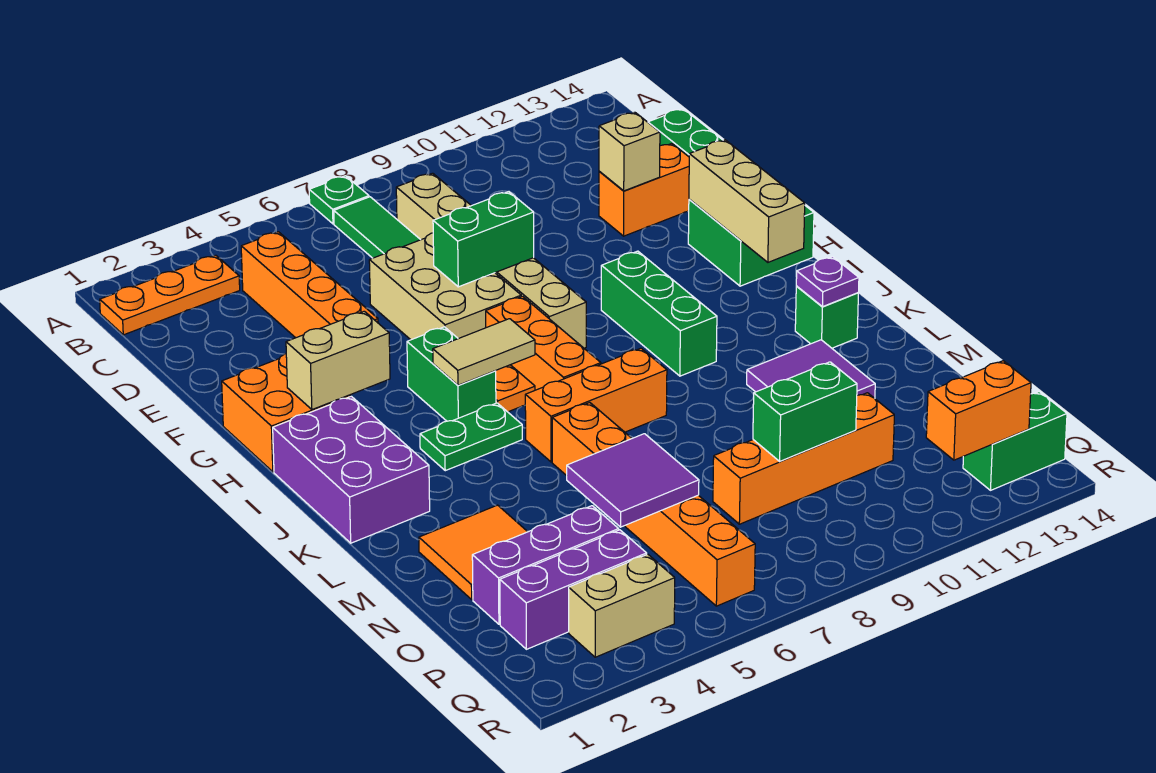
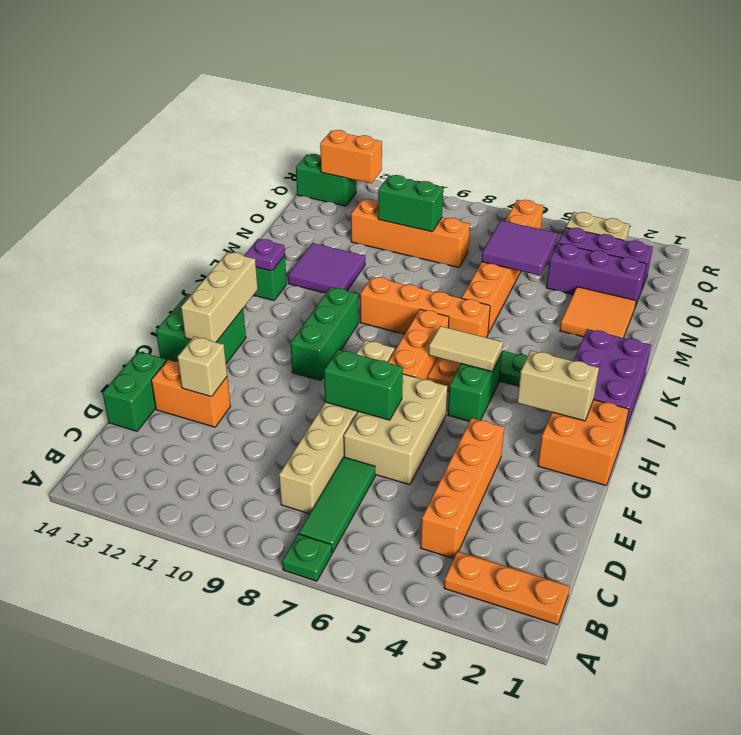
orange brick K6:K8 level 1 -> orange brick K6:K9 level 1

